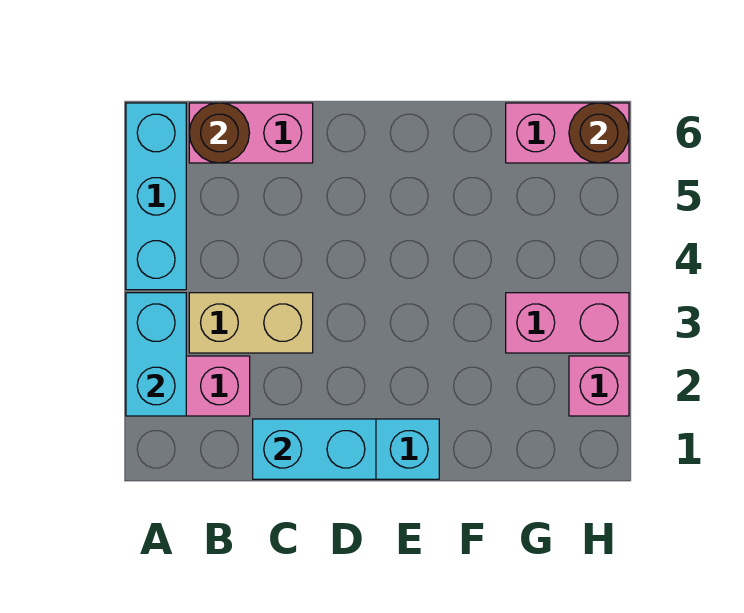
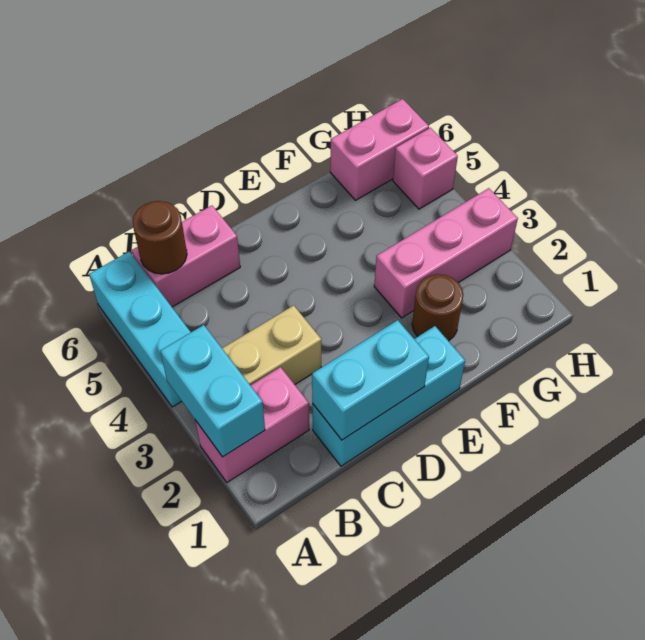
pink brick G3:H3 level 1 -> pink brick F3:H3 level 1
pink brick H2 level 1 -> pink brick H5 level 1
brown round brick H6 level 2 -> brown round brick F2 level 1

